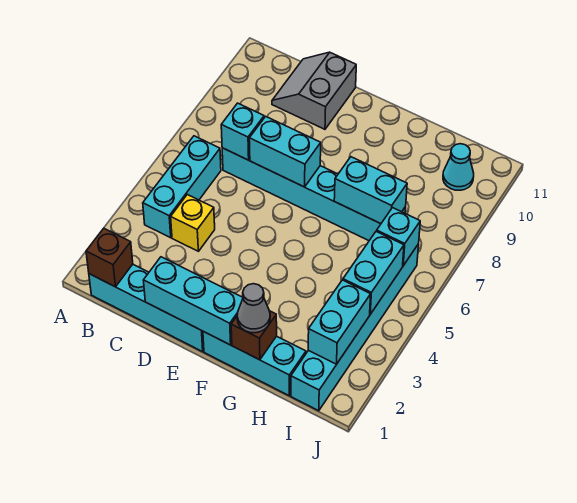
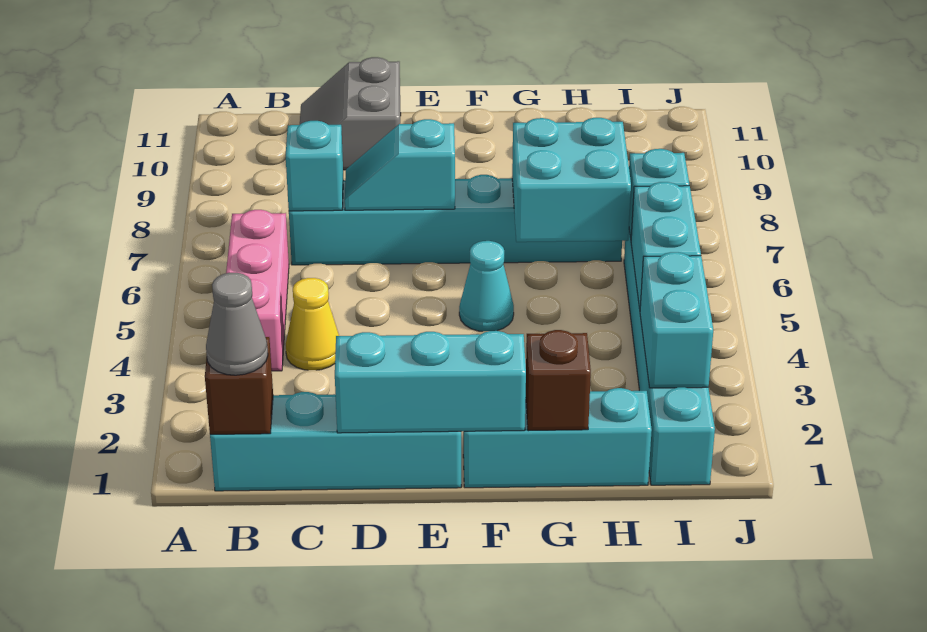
cyan brick B4:B6 level 1 -> pink brick B4:B6 level 1
yellow brick C4 level 1 -> yellow cone C4 level 1
cyan brick D7:E7 level 2 -> cyan slope D7:E7 level 2 top E
grey cone G1 level 3 -> grey cone B1 level 3
cyan brick G7:H7 level 2 -> cyan brick G6:H7 level 2
cyan cone I10 level 1 -> cyan cone F5 level 1

